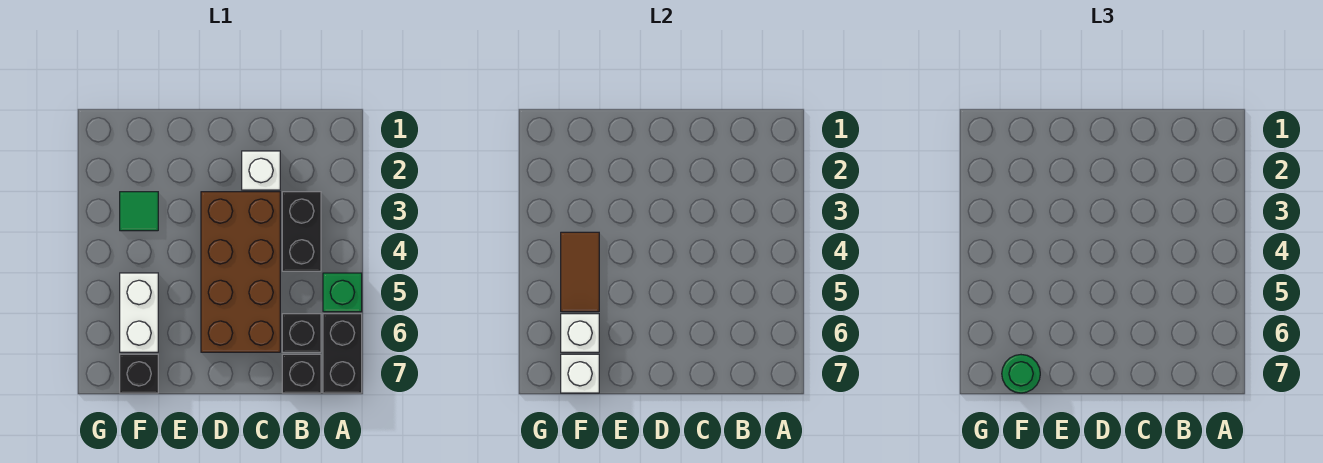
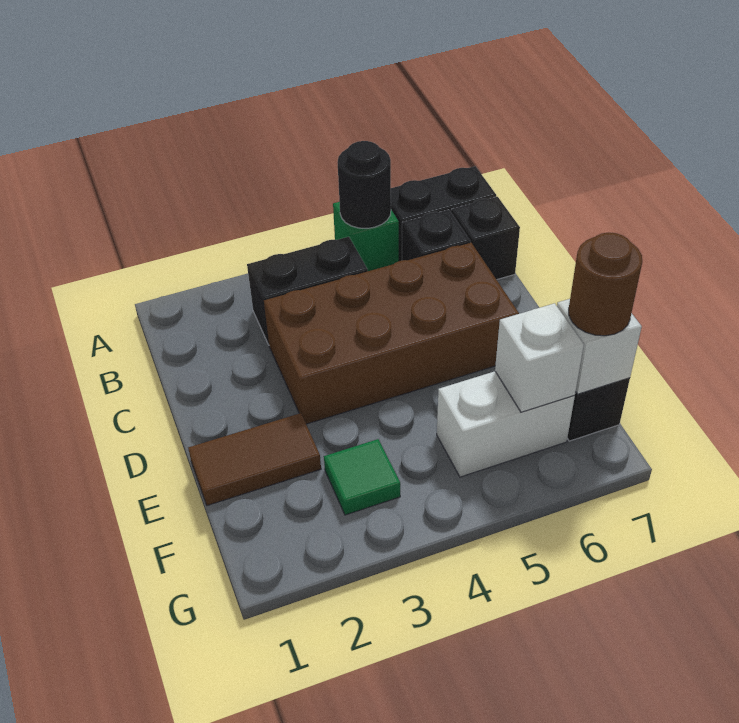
none -> black round brick A5 level 2
white brick C2 level 1 -> none
brown tile F4:F5 level 2 -> brown tile E1:E2 level 1
green round brick F7 level 3 -> brown round brick F7 level 3

